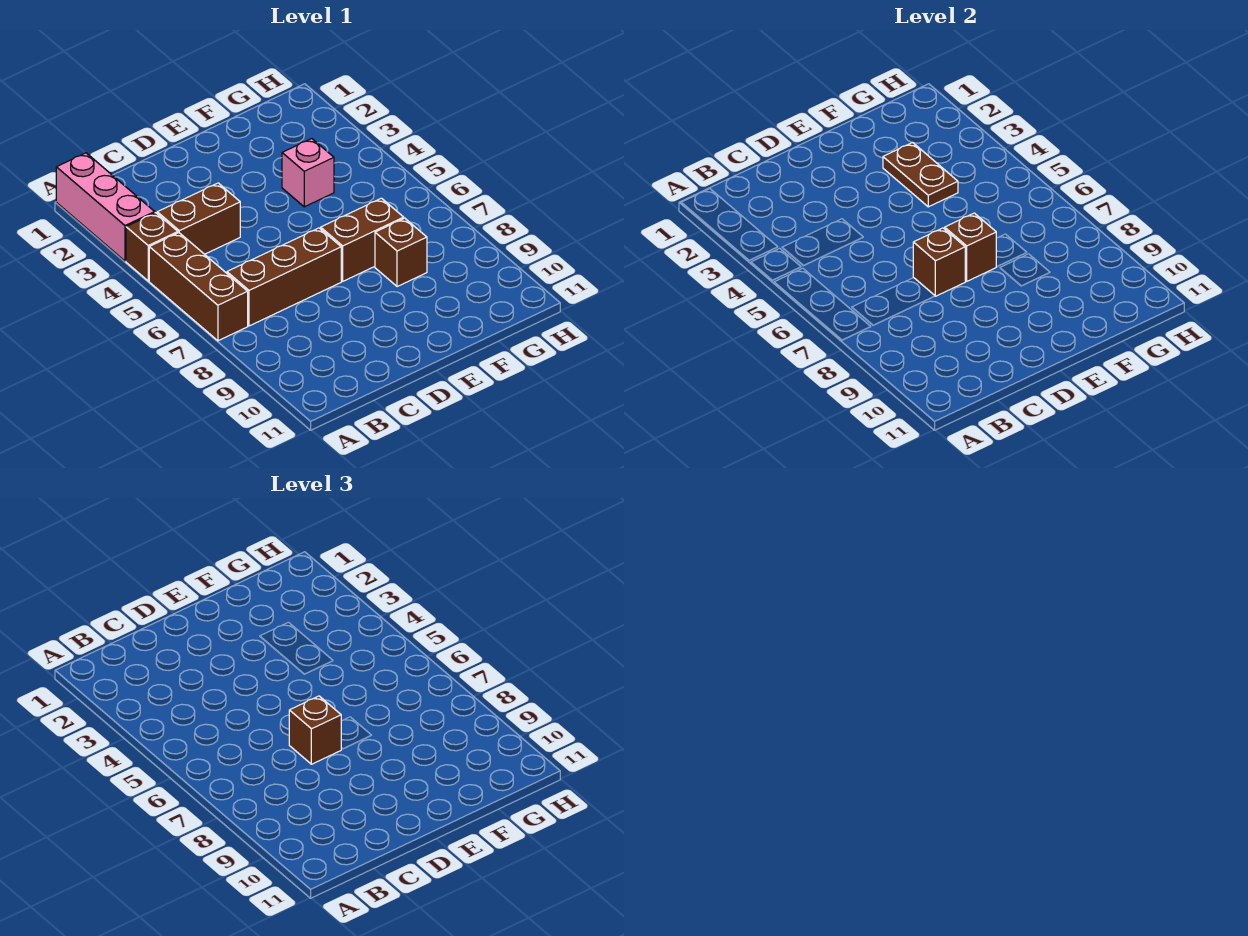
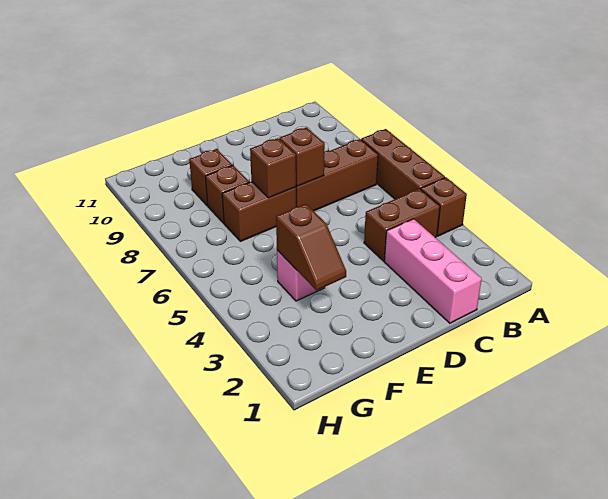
pink brick A1:A3 level 1 -> pink brick C1:C3 level 1
brown brick D7 level 3 -> brown brick F9 level 1
brown plate F3:F4 level 2 -> brown slope F3:F4 level 2 top 4

